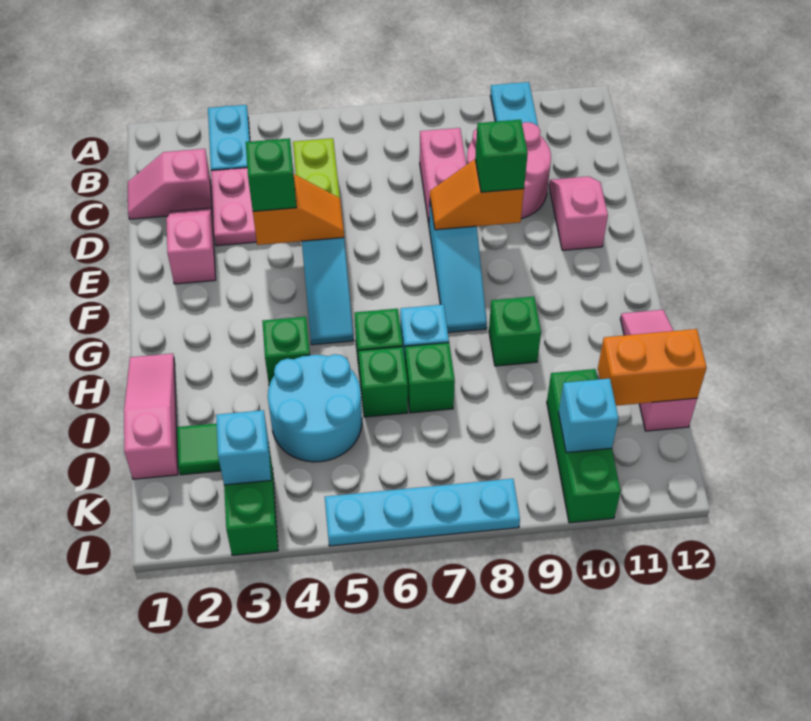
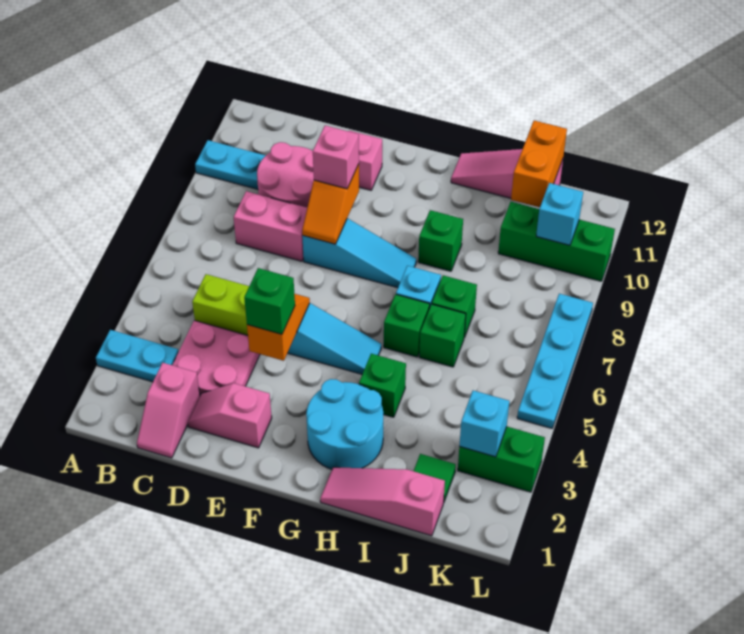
green brick E9 level 3 -> pink brick E9 level 3
cyan round brick I4:J5 level 1 -> cyan round brick G2:H3 level 1

